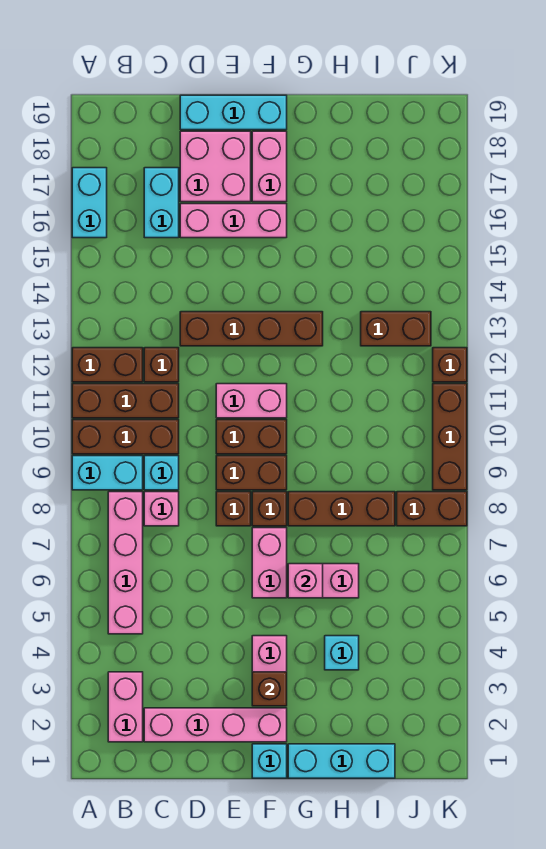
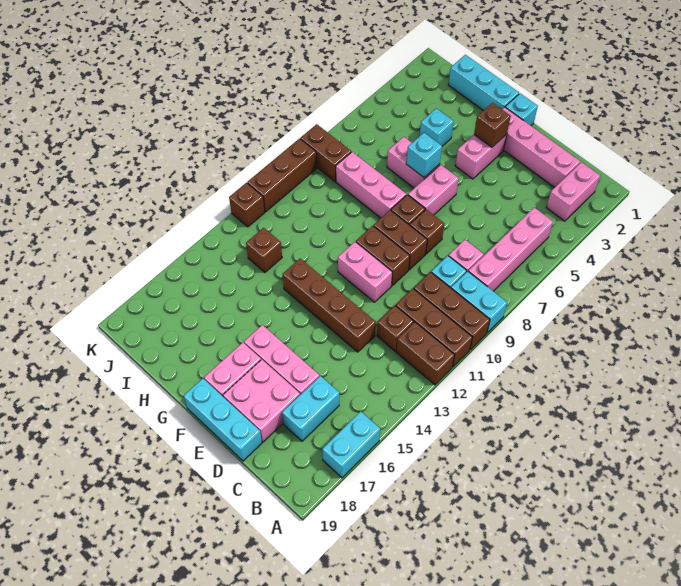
pink brick G6 level 2 -> cyan brick G6 level 2
brown brick G8:I8 level 1 -> pink brick G8:I8 level 1
brown brick I13:J13 level 1 -> brown brick I13 level 1

